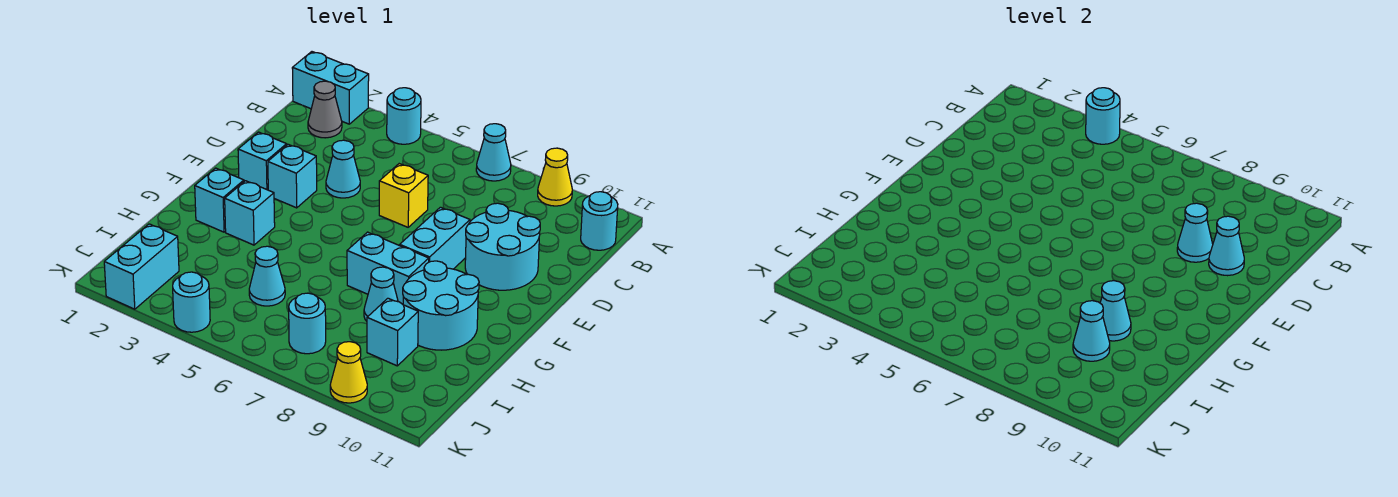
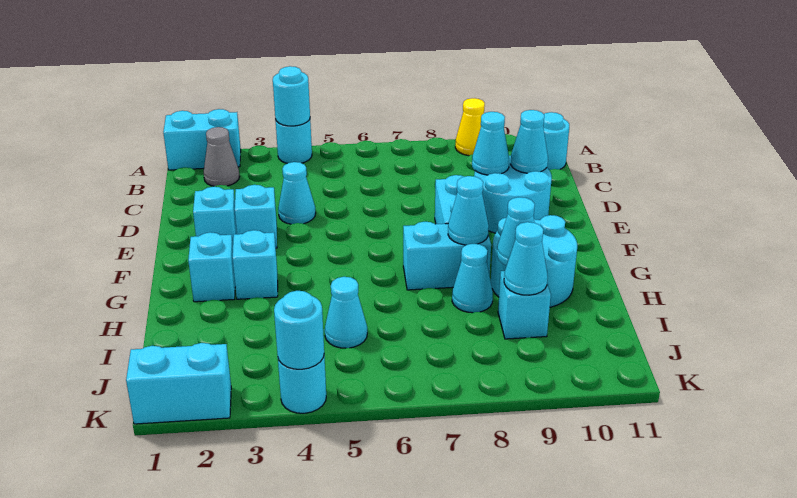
cyan cone A7 level 1 -> cyan cone G8 level 2
yellow brick D6 level 1 -> none
cyan brick J2:K2 level 1 -> cyan brick K1:K2 level 1
cyan round brick J7 level 1 -> cyan round brick K4 level 2
yellow cone K9 level 1 -> none

